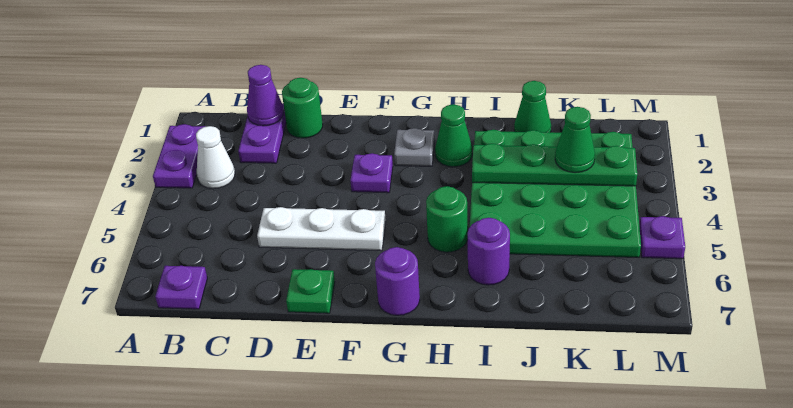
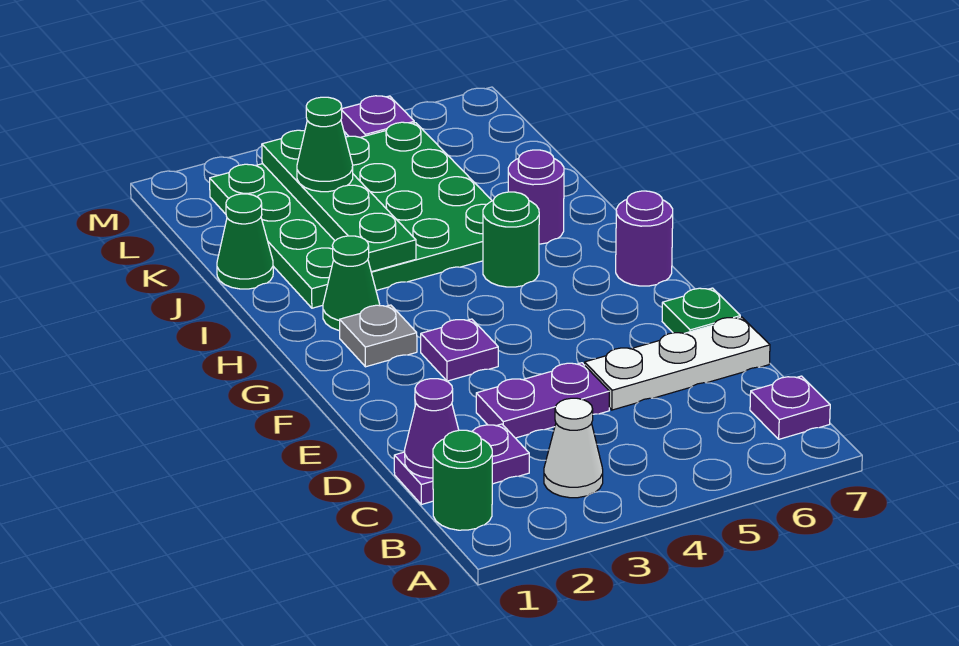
purple plate A2:A3 level 1 -> purple plate D3:D4 level 1
green round brick D1 level 1 -> green round brick B1 level 1
white plate D5:F5 level 1 -> white plate D5:D7 level 1

